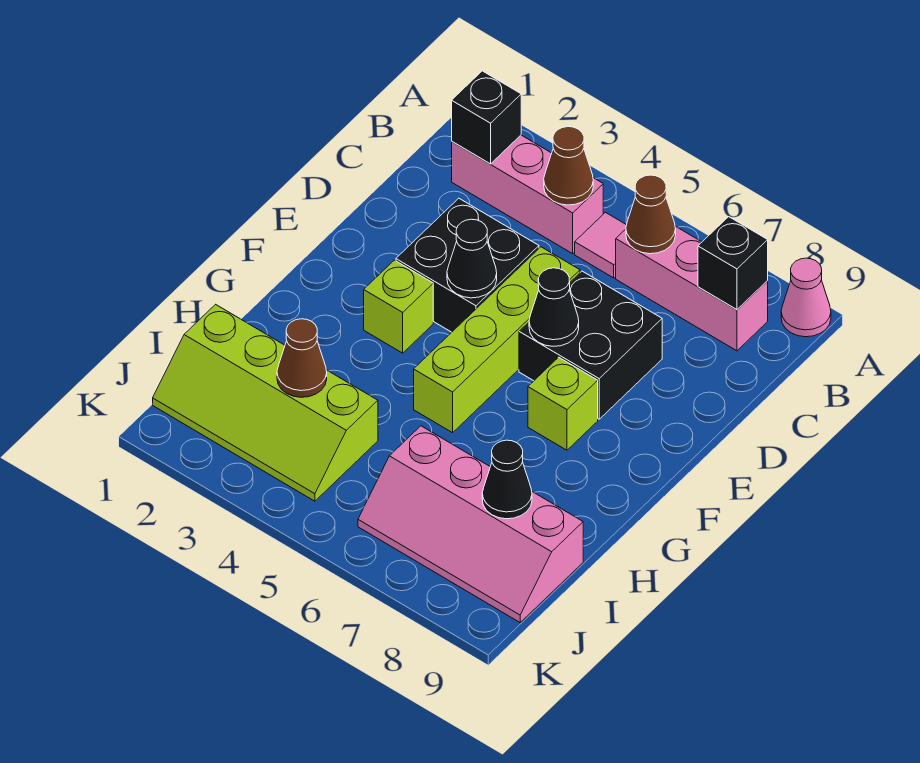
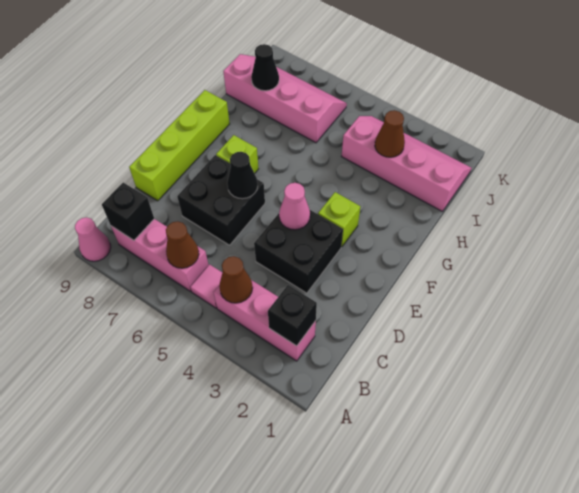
lime brick D5:G5 level 1 -> lime brick D9:G9 level 1
black cone E4 level 2 -> pink cone E4 level 2
lime slope I1:J4 level 1 top I -> pink slope I1:J4 level 1 top I

